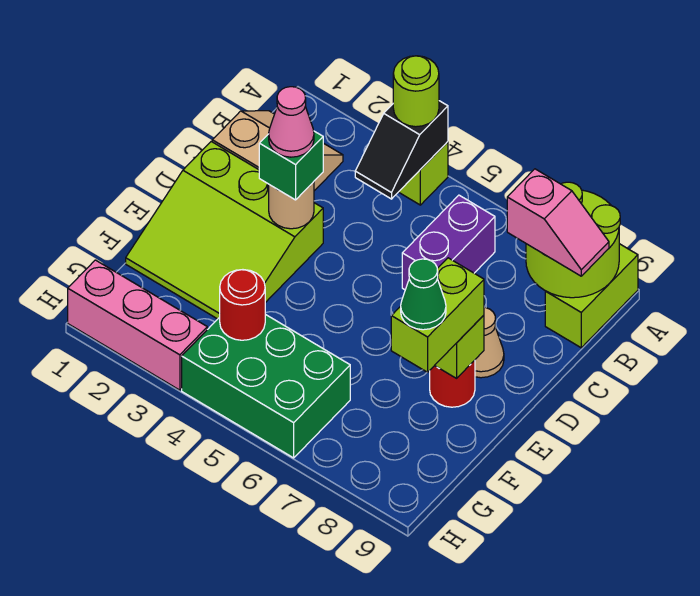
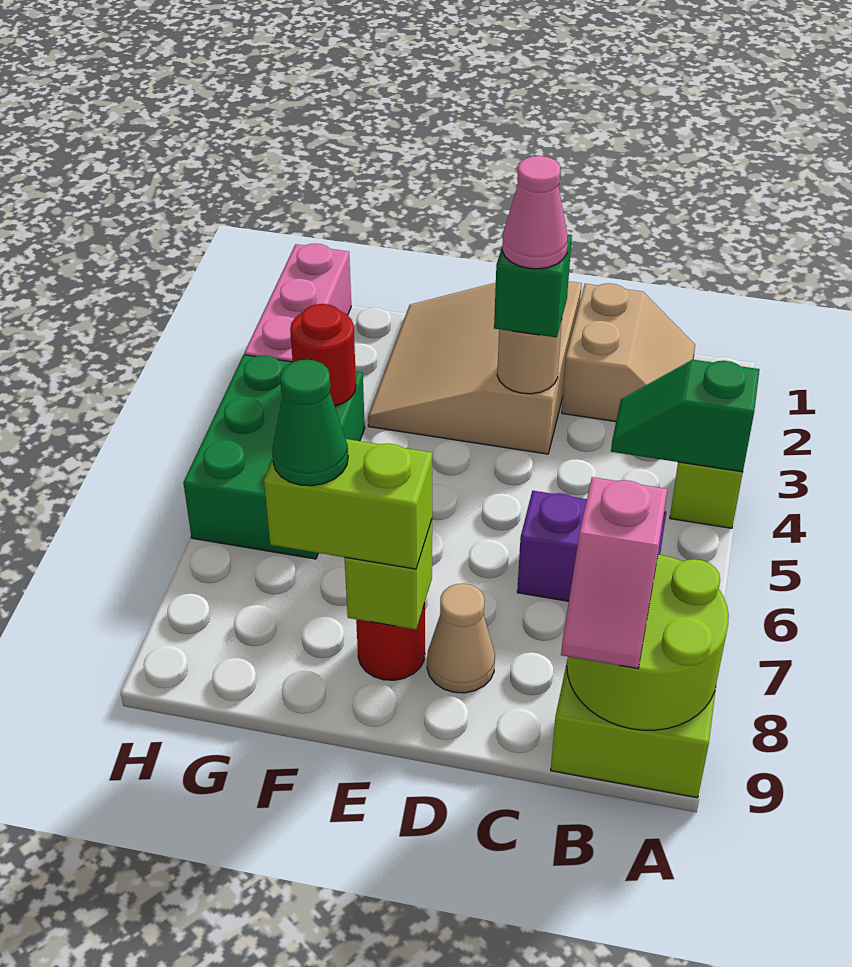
black slope A4:B4 level 2 top A -> green slope A4:B4 level 2 top A
lime round brick A4 level 3 -> none
lime slope D1:F3 level 1 top D -> tan slope D1:F3 level 1 top D

